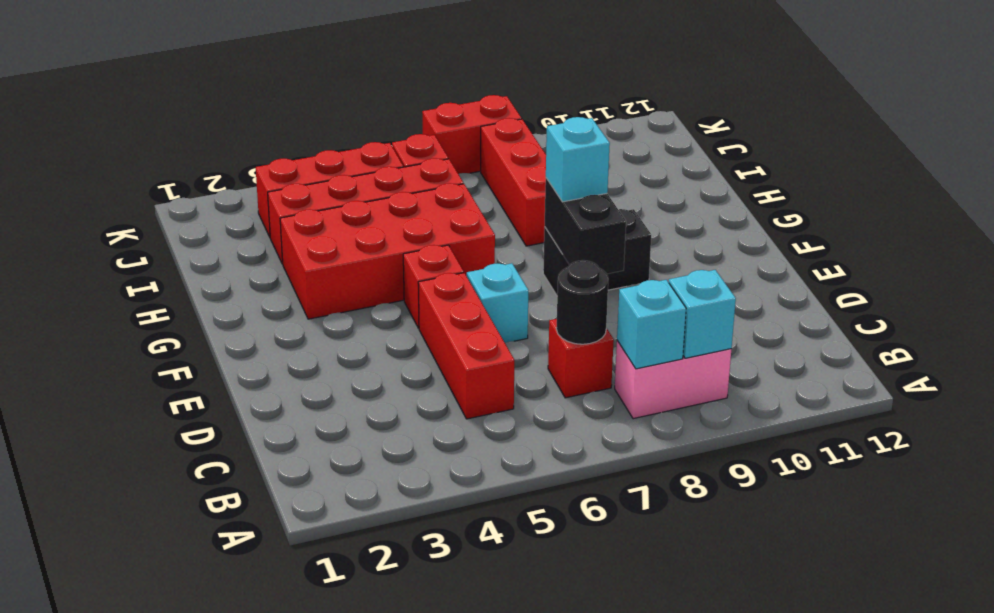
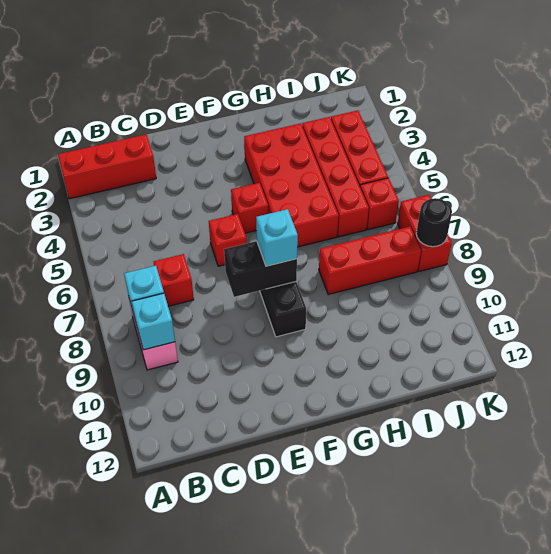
red brick C5:E5 level 1 -> red brick A2:C2 level 1
black round brick C7 level 2 -> black round brick K8 level 2
cyan brick E6 level 1 -> red brick E6 level 1

